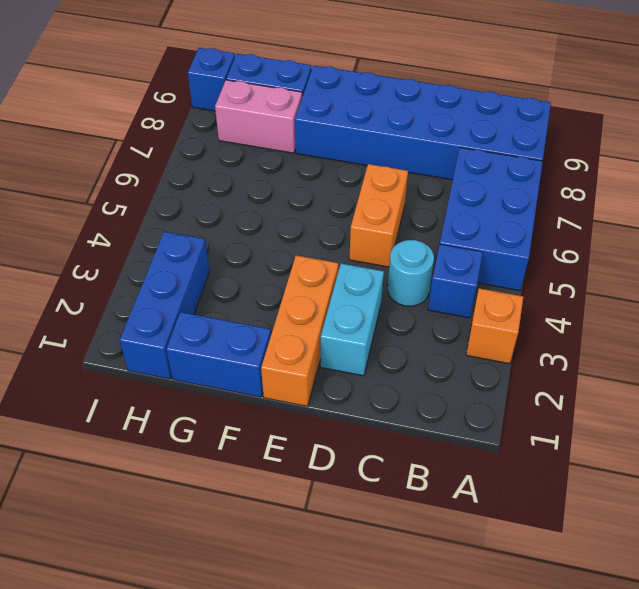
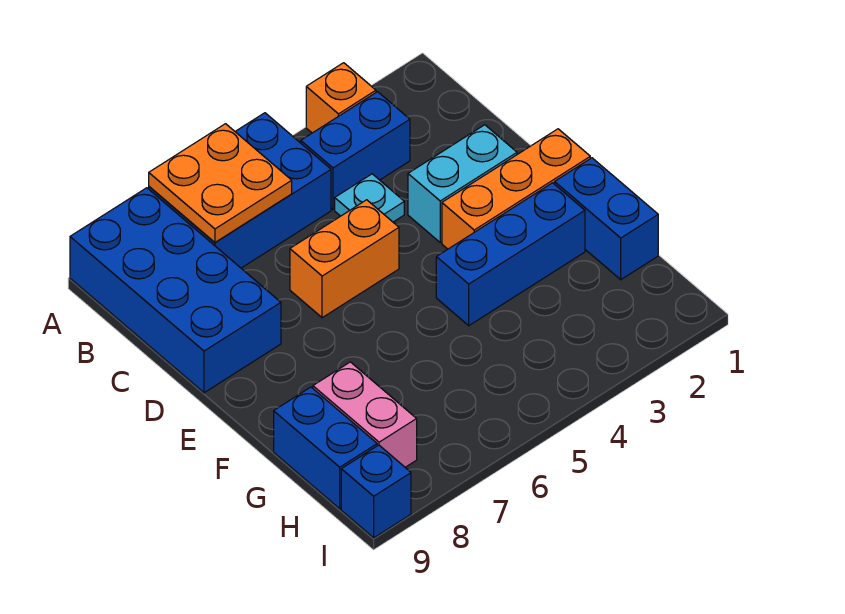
none -> orange plate A6:B7 level 2
blue brick A8:F9 level 1 -> blue brick A8:D9 level 1
blue brick B4 level 1 -> blue brick B3:B4 level 1
cyan round brick C4 level 1 -> cyan plate C4 level 1
blue brick H1:H3 level 1 -> blue brick F2:F4 level 1

